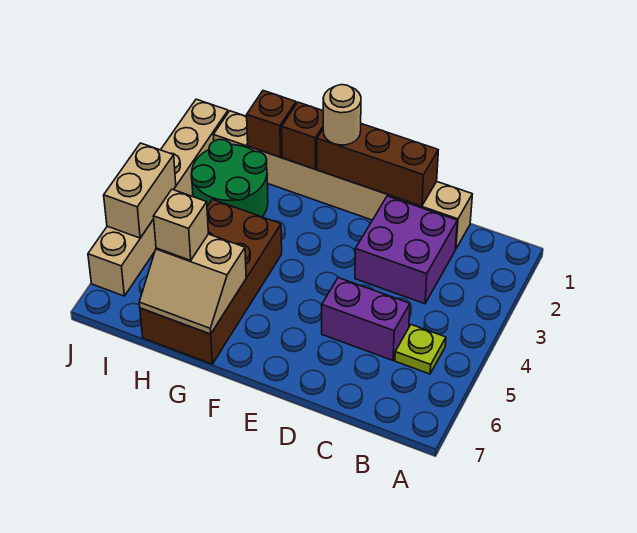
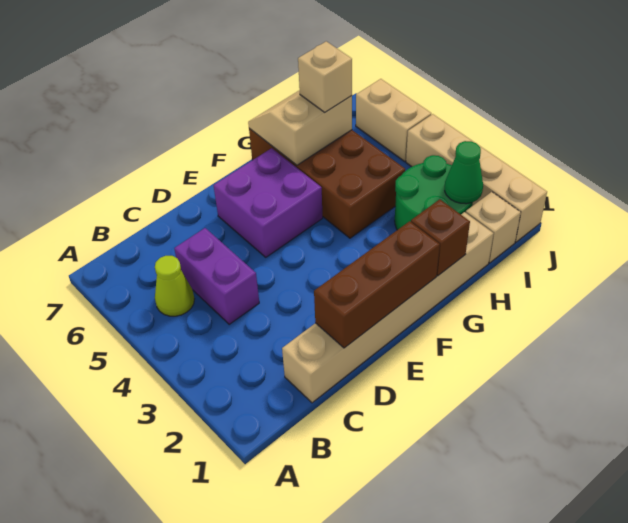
lime plate B5 level 1 -> lime cone B5 level 1
purple brick C2:D3 level 1 -> purple brick E5:F6 level 1
purple brick C5:D5 level 1 -> purple brick C4:C5 level 1
tan round brick F1 level 3 -> none
brown brick H1 level 2 -> none
none -> green cone I2 level 2
tan brick J4:J5 level 2 -> none

